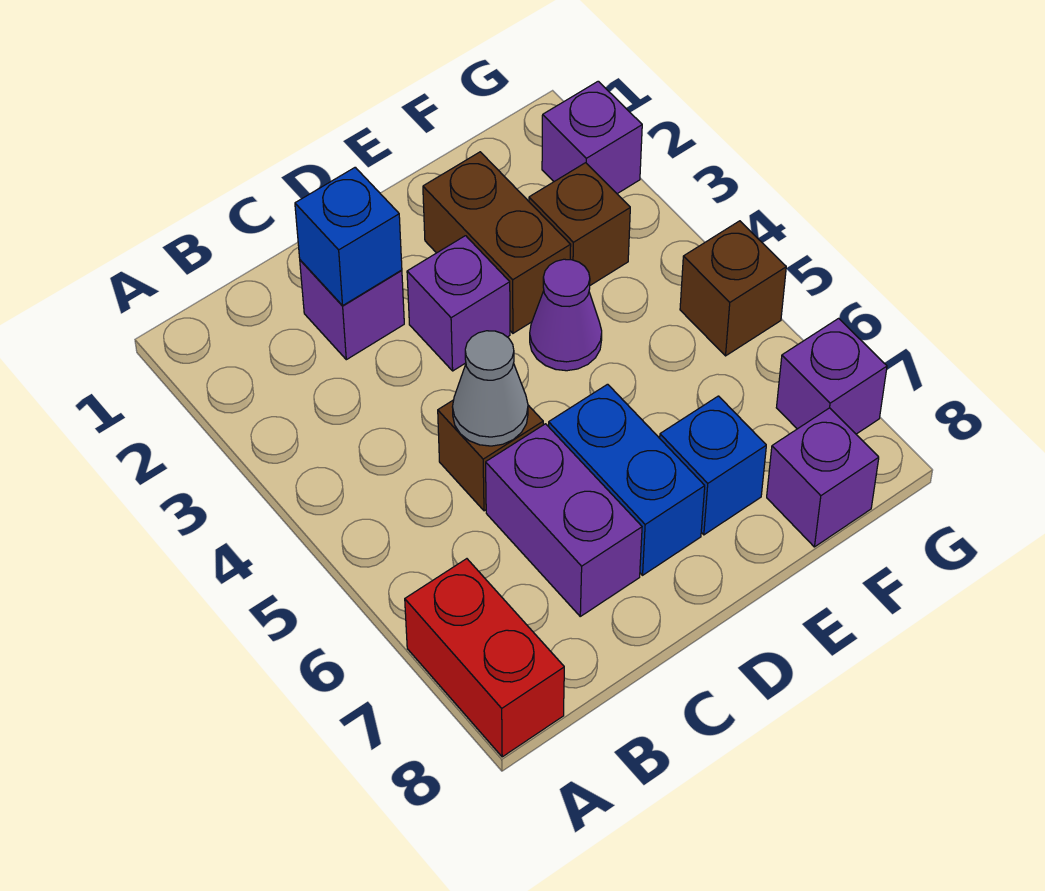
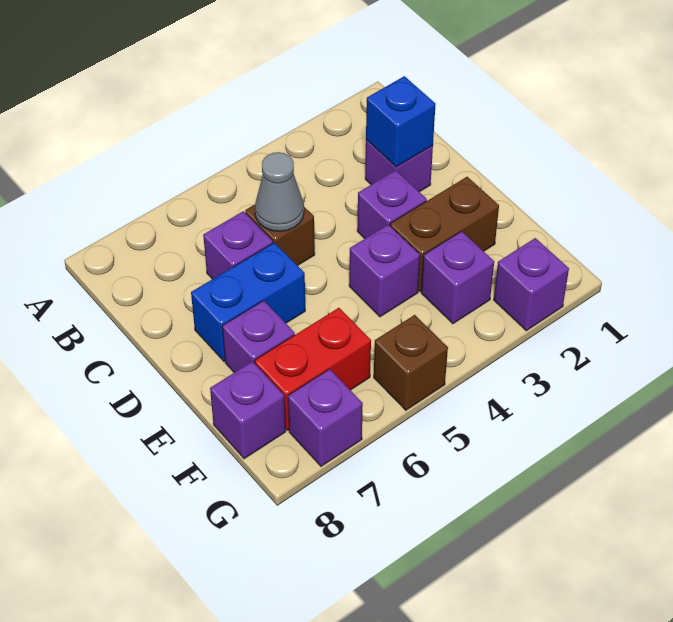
red brick A7:A8 level 1 -> red brick F6:F7 level 1
purple brick C6:C7 level 1 -> purple brick C6 level 1
purple cone E4 level 1 -> purple brick E4 level 1
blue brick E7 level 1 -> purple brick E7 level 1
brown brick F3 level 1 -> purple brick F3 level 1

